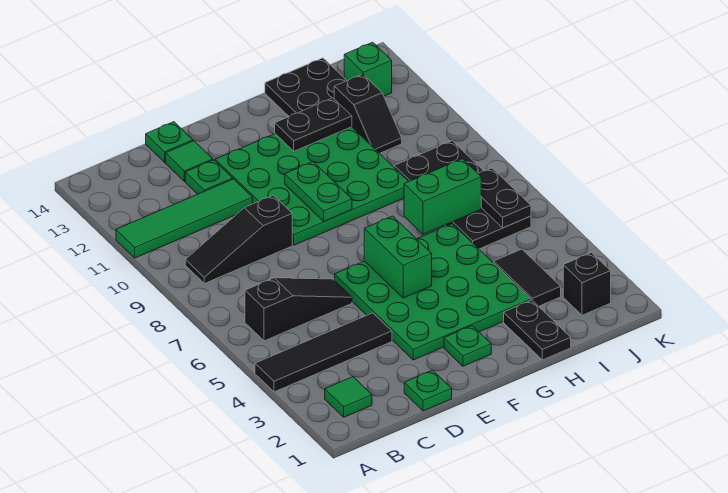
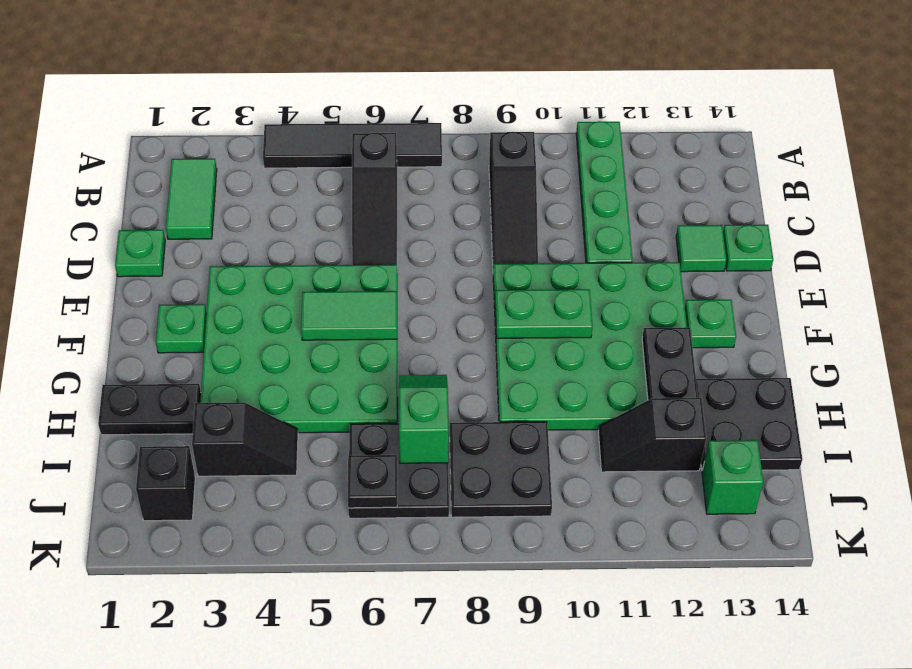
black tile A4:D4 level 1 -> black tile A4:A7 level 1
green tile A11:D11 level 1 -> green plate A11:D11 level 1
green tile B2 level 1 -> green tile B2:C2 level 1
black slope B9:D9 level 1 top D -> black slope B9:D9 level 1 top B
green plate D12 level 1 -> green plate F13 level 1
green brick F5:F6 level 2 -> green tile F5:F6 level 2
green brick H7:I7 level 2 -> green slope H7:I7 level 2 top I
black tile I3:I4 level 1 -> black slope I3:I4 level 1 top 3
black plate J6:J7 level 2 -> black plate J6 level 2

